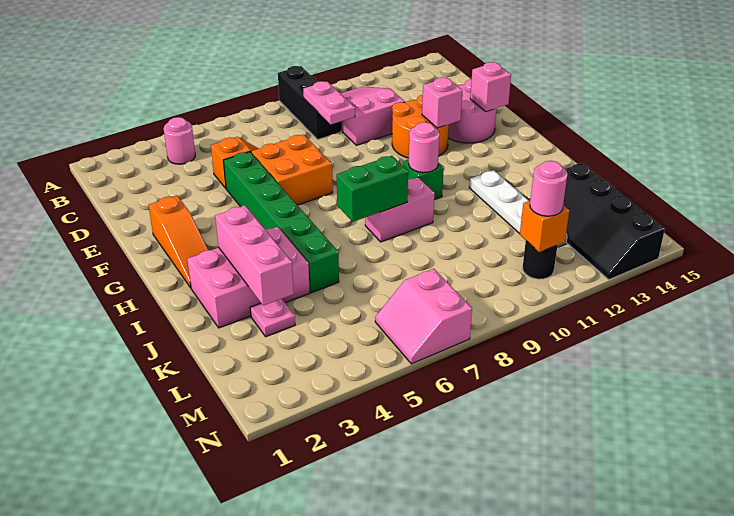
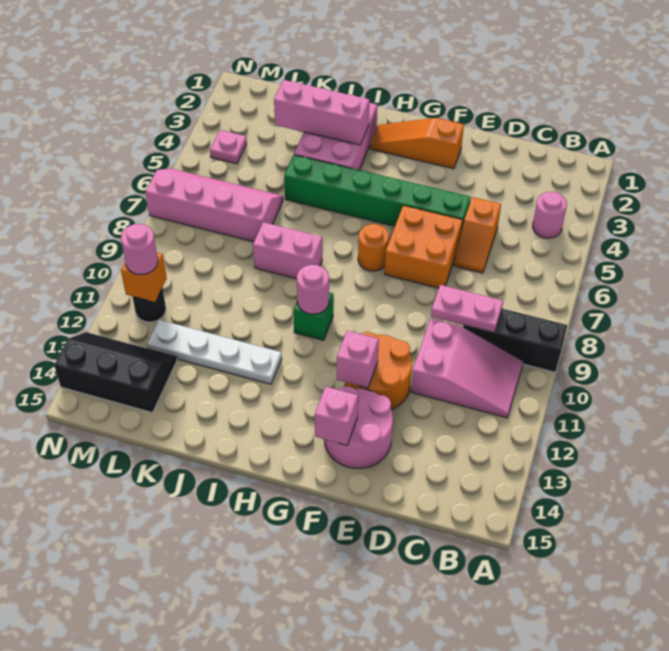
none -> orange round brick G7 level 1
green brick I7:I8 level 2 -> none
pink brick I8:I9 level 1 -> pink brick I8:J8 level 1
pink plate K3 level 1 -> pink plate M4 level 1
black slope K13:N14 level 1 top 14 -> black slope L13:N14 level 1 top 14
pink slope M6:N7 level 1 top 7 -> pink slope K6:N7 level 1 top 7

